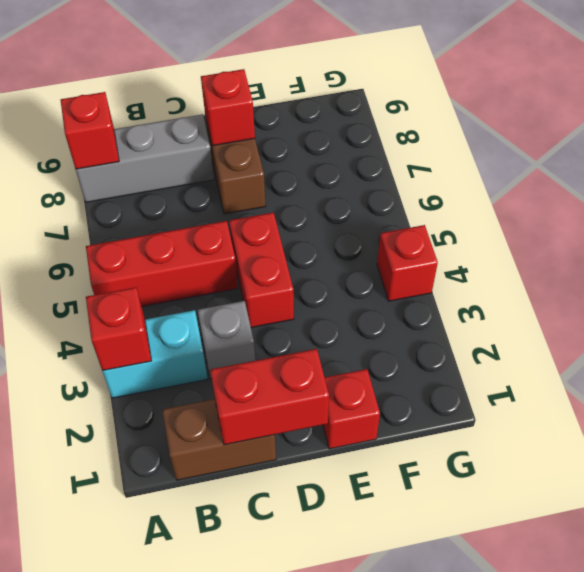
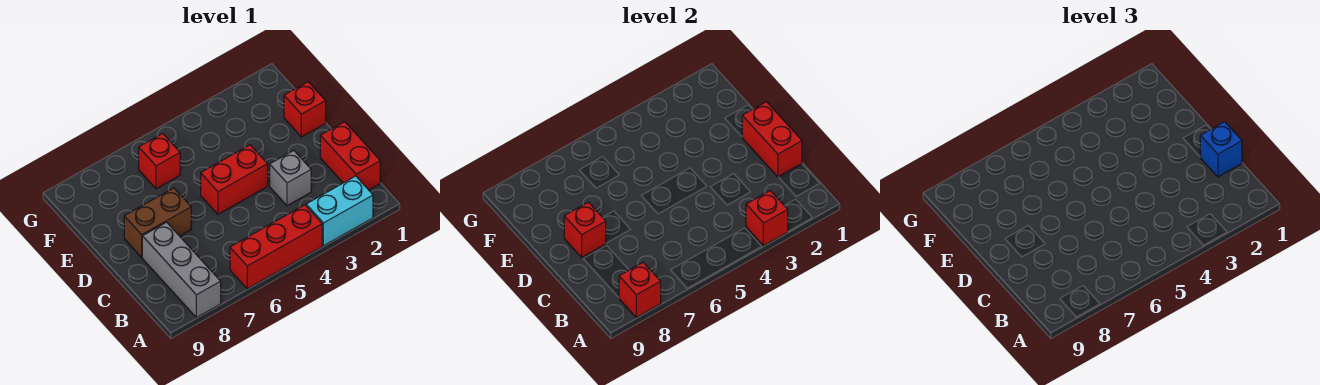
cyan brick A3:B3 level 1 -> cyan brick A2:A3 level 1
red brick A5:C5 level 1 -> red brick A4:A6 level 1
brown brick B1:C1 level 1 -> red brick B1:C1 level 1
none -> blue brick C1 level 3
red brick G4 level 1 -> red brick F6 level 1

